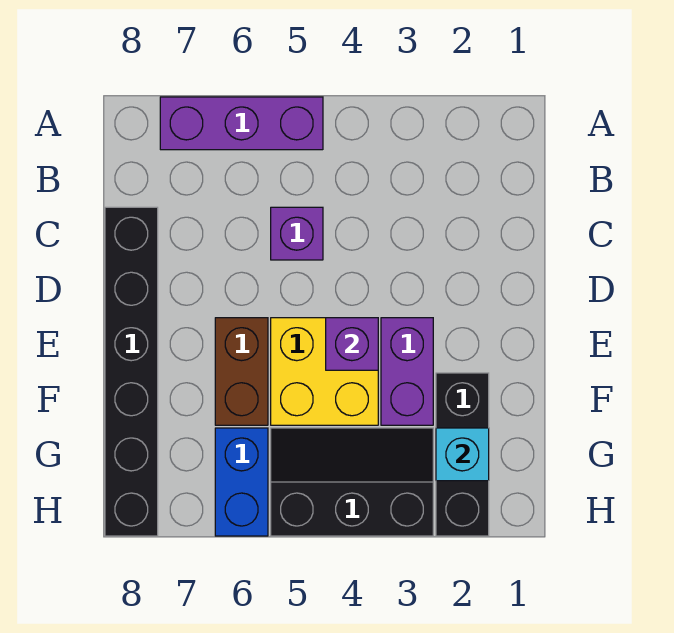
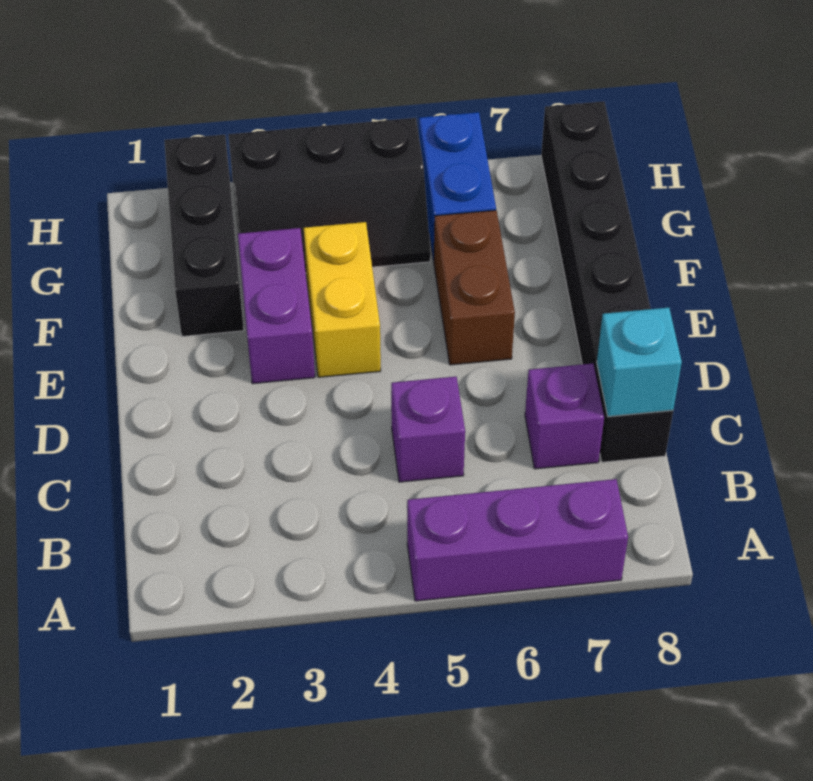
yellow brick E4:F5 level 1 -> yellow brick E4:F4 level 1
purple brick E4 level 2 -> purple brick C7 level 1
cyan brick G2 level 2 -> cyan brick C8 level 2

